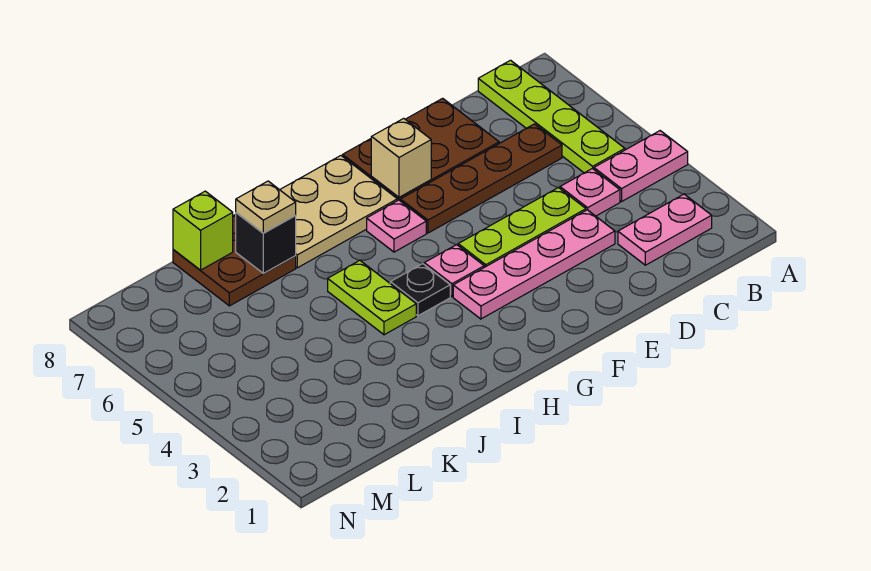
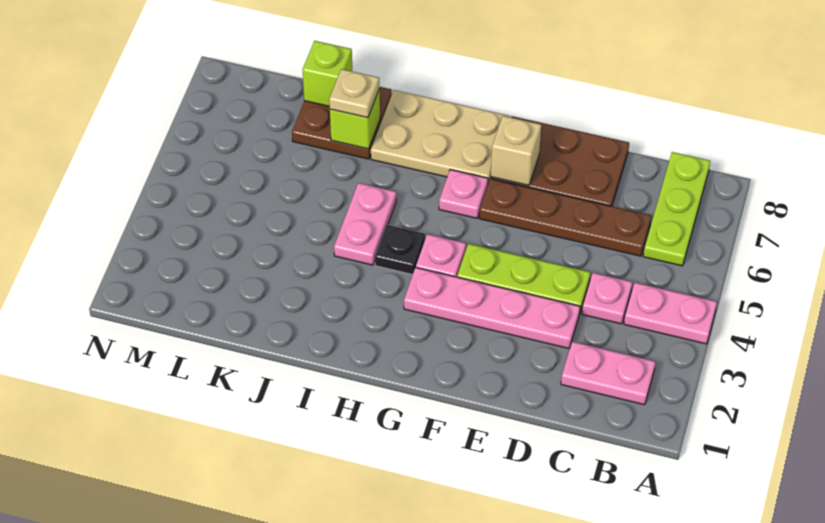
lime plate B5:B8 level 1 -> lime plate B6:B8 level 1
lime plate I4:I5 level 1 -> pink plate I4:I5 level 1
black brick J7 level 2 -> lime brick J7 level 2

